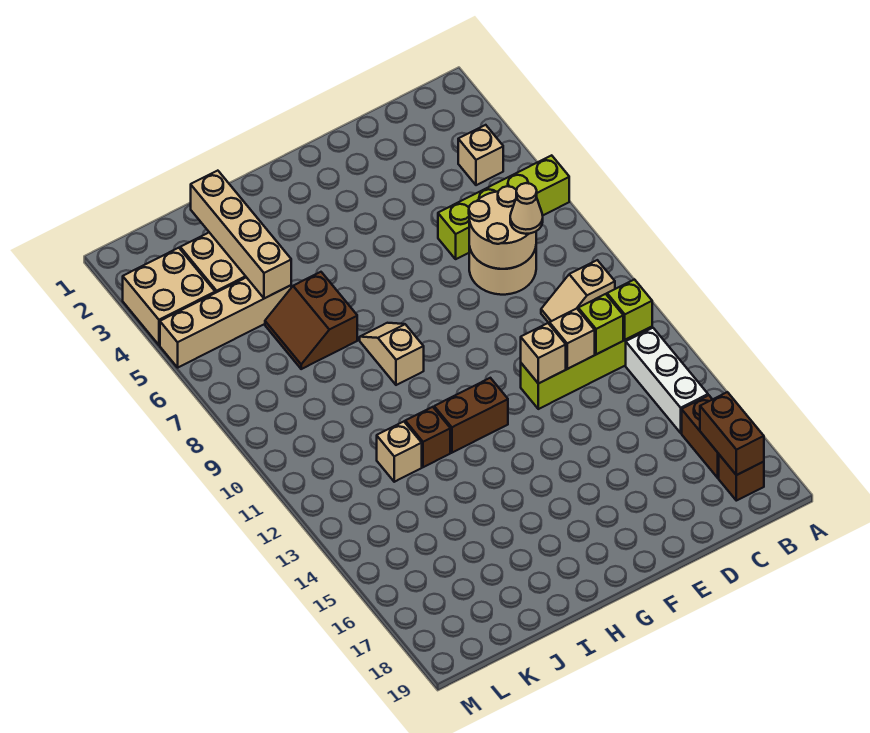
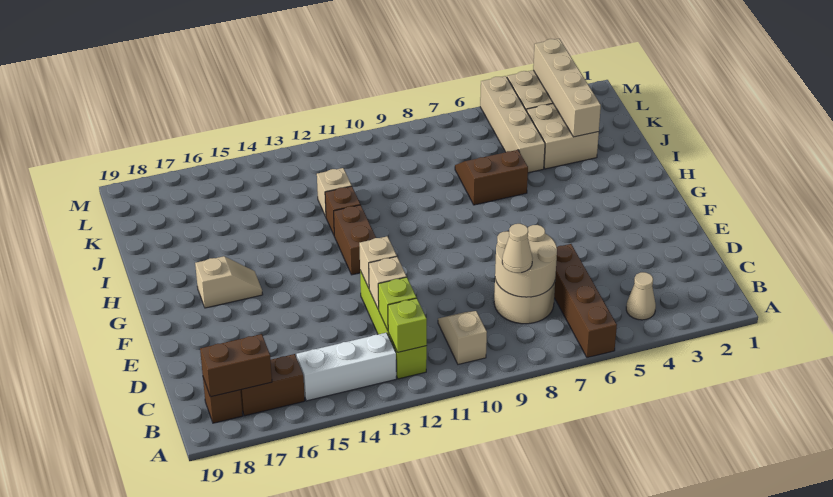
lime brick A6:D6 level 1 -> brown brick A6:D6 level 1
tan brick B4 level 1 -> tan cone B4 level 1
tan slope H8:H9 level 1 top 9 -> tan slope G16:G17 level 1 top 17
tan brick J2:J5 level 2 -> tan brick J3:M3 level 2

